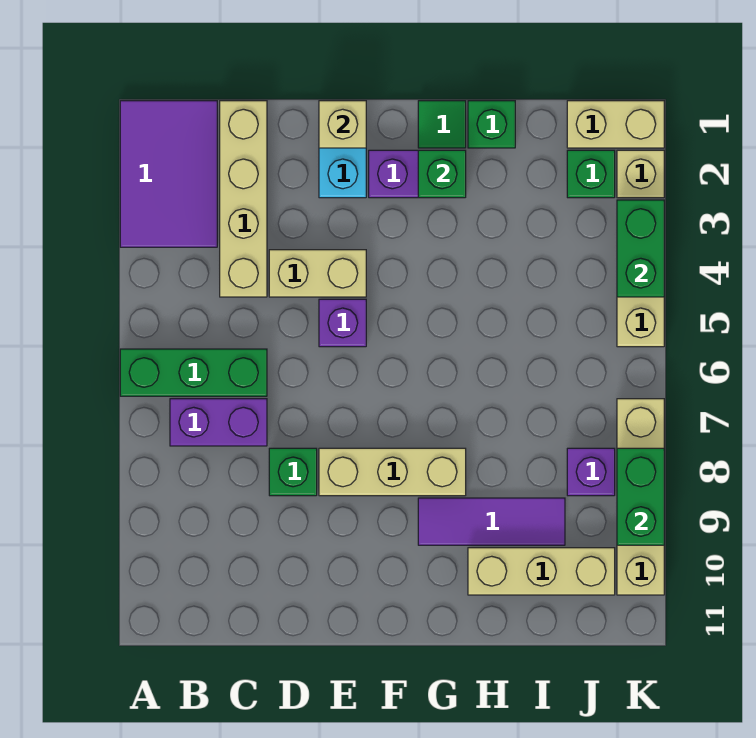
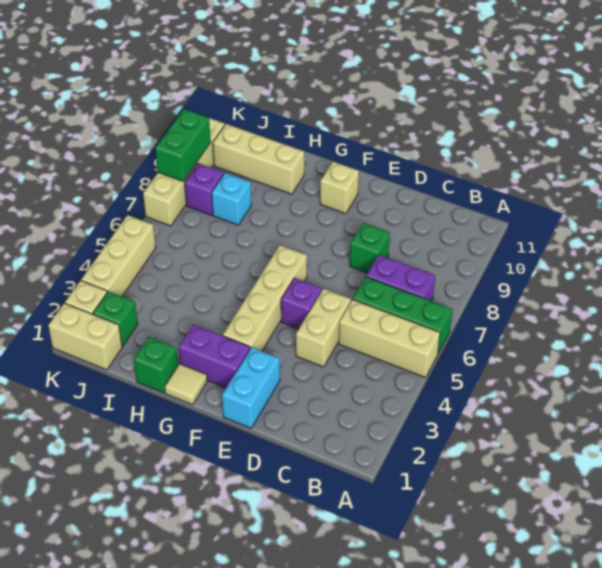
purple tile A1:B3 level 1 -> none
tan brick C1:C4 level 1 -> tan brick F3:F6 level 1
tan brick D4:E4 level 1 -> tan brick D4:D5 level 1
tan brick E1 level 2 -> tan brick F10 level 1
tan brick E8:G8 level 1 -> tan brick A5:C5 level 1
green tile G1 level 1 -> tan tile G1 level 1
green brick G2 level 2 -> none
purple tile G9:I9 level 1 -> none
none -> cyan brick I8 level 1
green brick K3:K4 level 2 -> none

